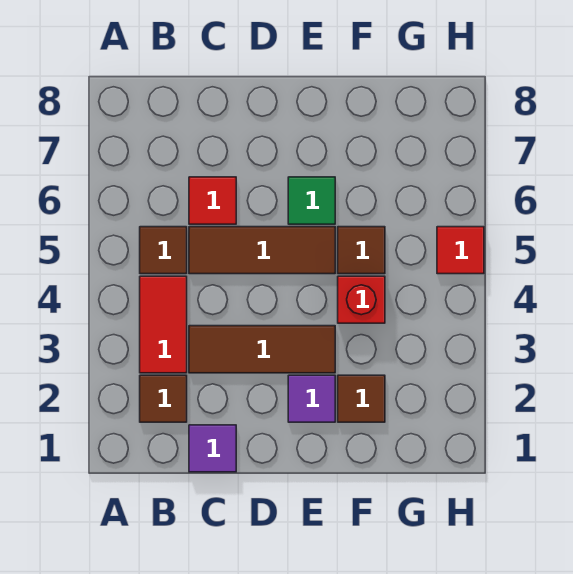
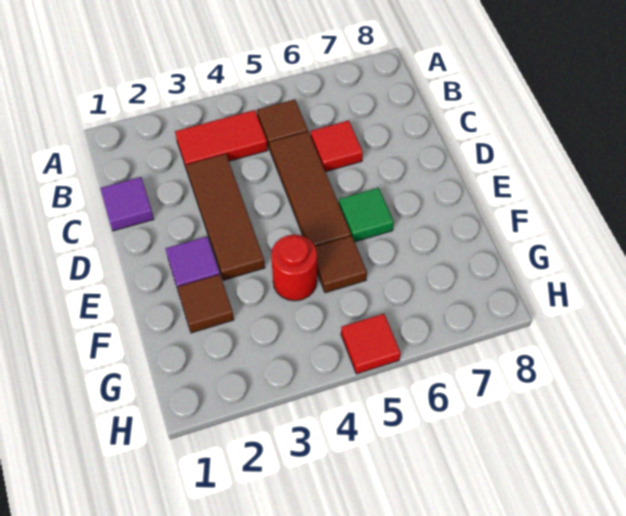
brown tile B2 level 1 -> none
red brick F4 level 1 -> red round brick F4 level 1

